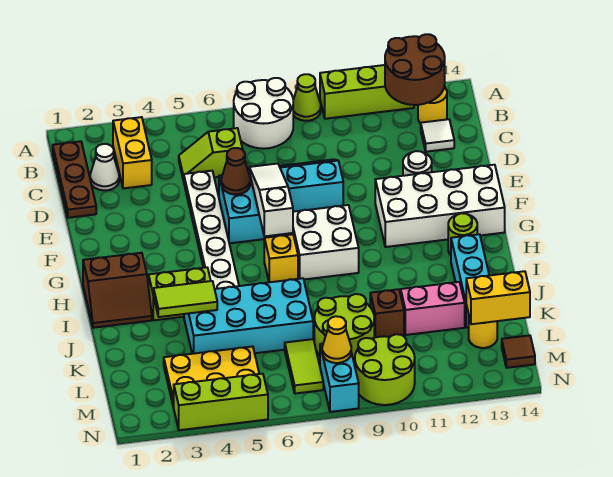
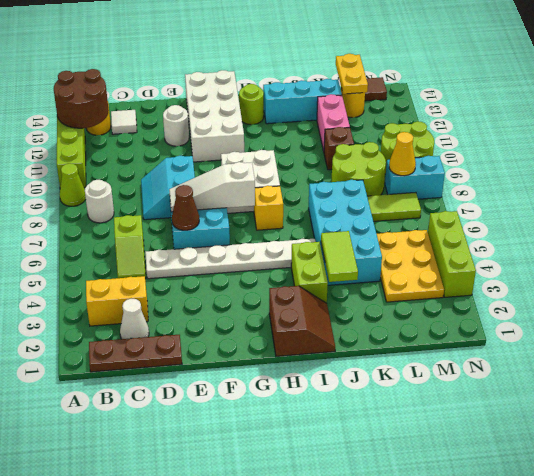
white round brick A7:B8 level 1 -> white round brick B8 level 1
yellow brick L13:L14 level 2 -> yellow plate L13:L14 level 2

